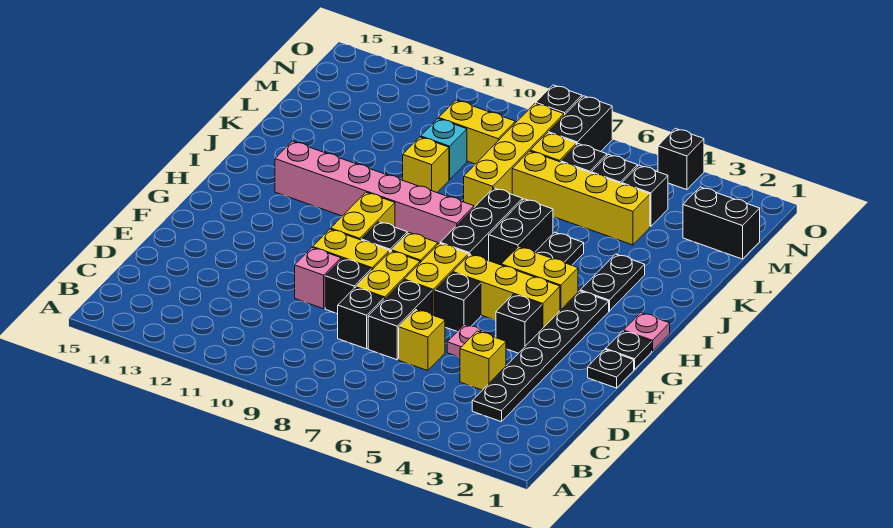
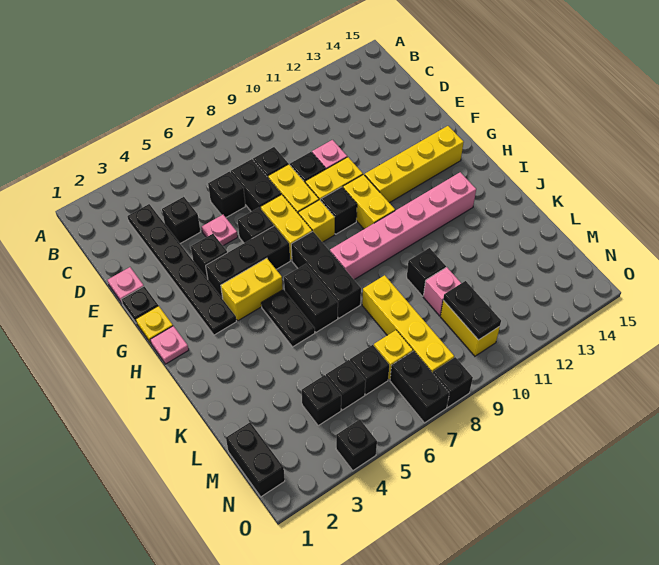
yellow brick D4 level 1 -> black brick D4 level 1
yellow brick D6 level 1 -> black brick D6 level 1
none -> pink plate E1 level 1
black plate G1 level 1 -> yellow plate G1 level 1
yellow brick G4:G6 level 1 -> black brick G4:G6 level 1
black plate I3:J3 level 1 -> black plate M10:N10 level 2
yellow brick K10 level 1 -> black brick K10 level 1
yellow brick L4:L7 level 1 -> yellow brick G11:G14 level 1
cyan brick L10 level 1 -> pink brick L10 level 1
black brick M1:M2 level 1 -> black brick M1:N1 level 1
yellow brick M9:M10 level 1 -> yellow brick M10:N10 level 1

